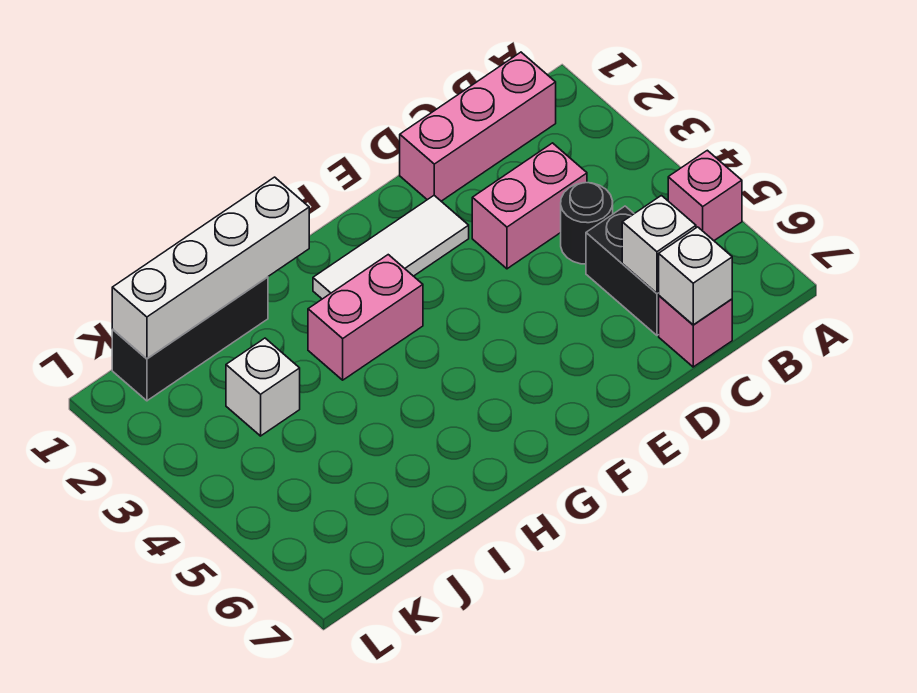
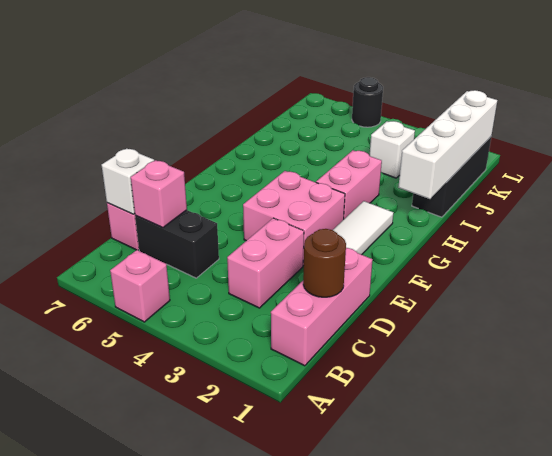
none -> brown round brick C1 level 2
black round brick C4 level 1 -> black round brick L5 level 1
white brick C6 level 2 -> pink brick C6 level 2
none -> pink brick E3:F4 level 1

